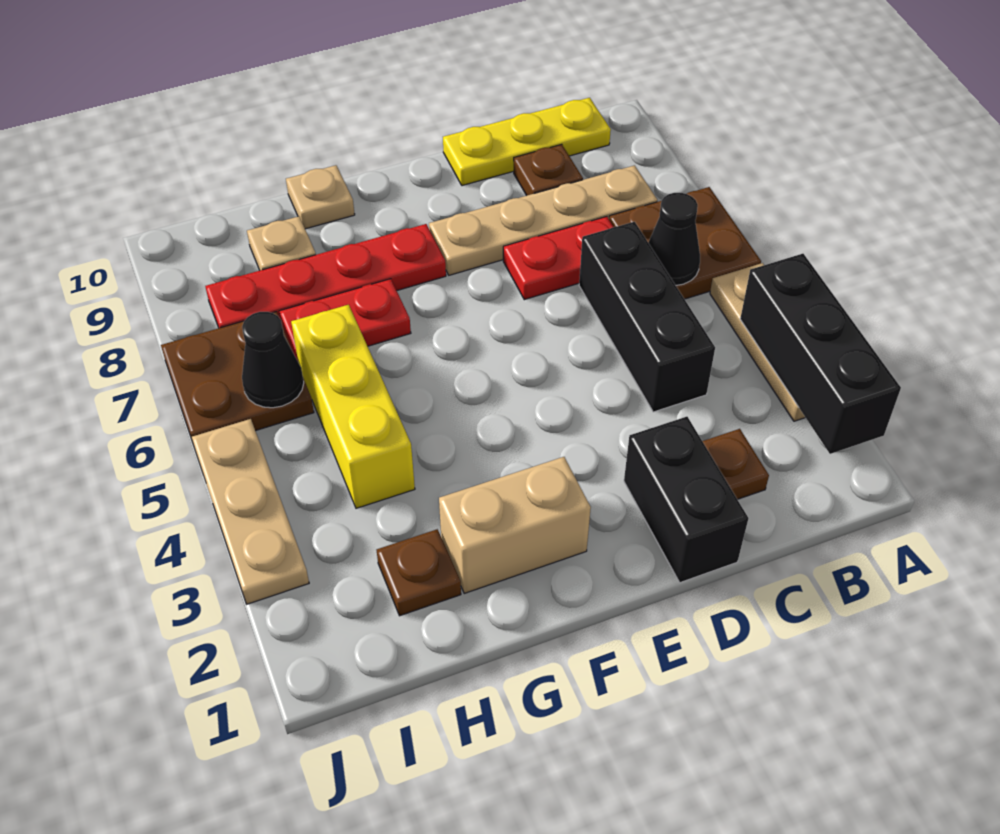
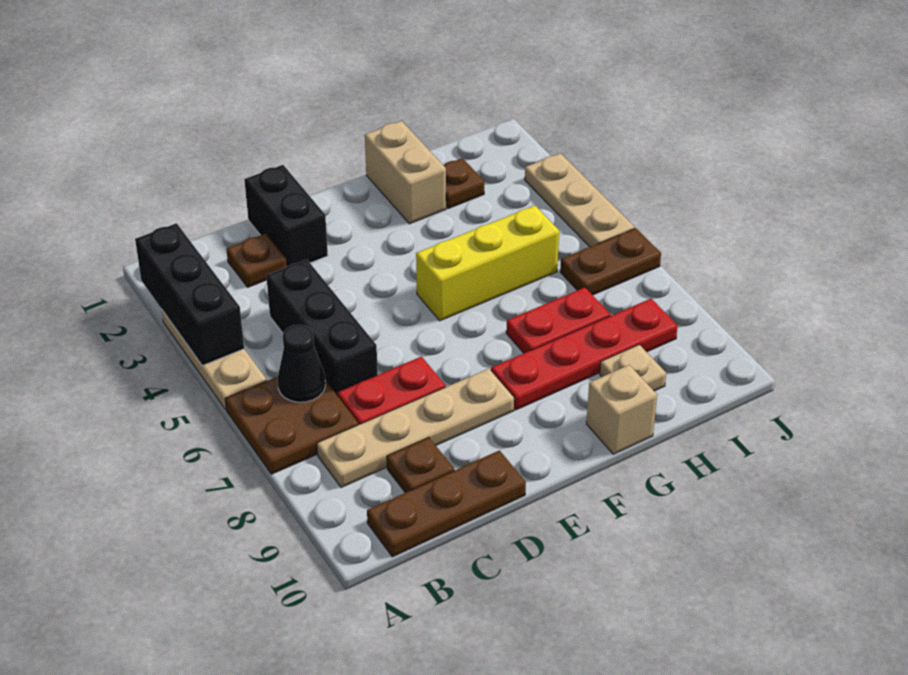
yellow plate B10:D10 level 1 -> brown plate B10:D10 level 1
tan brick F2:G2 level 1 -> tan brick G1:G2 level 1
tan plate G10 level 1 -> tan brick G10 level 1
yellow brick H4:H6 level 1 -> yellow brick F5:H5 level 1
brown plate I6:J7 level 1 -> brown plate I6:J6 level 1
black cone I6 level 2 -> none

